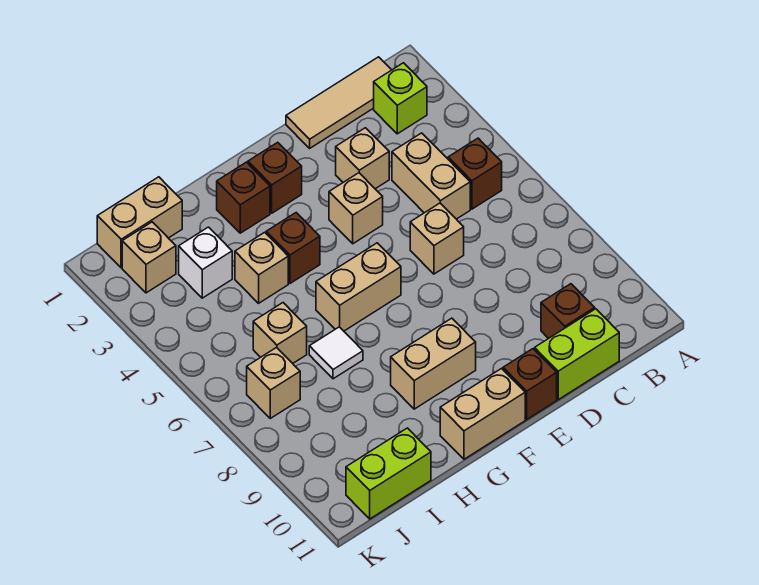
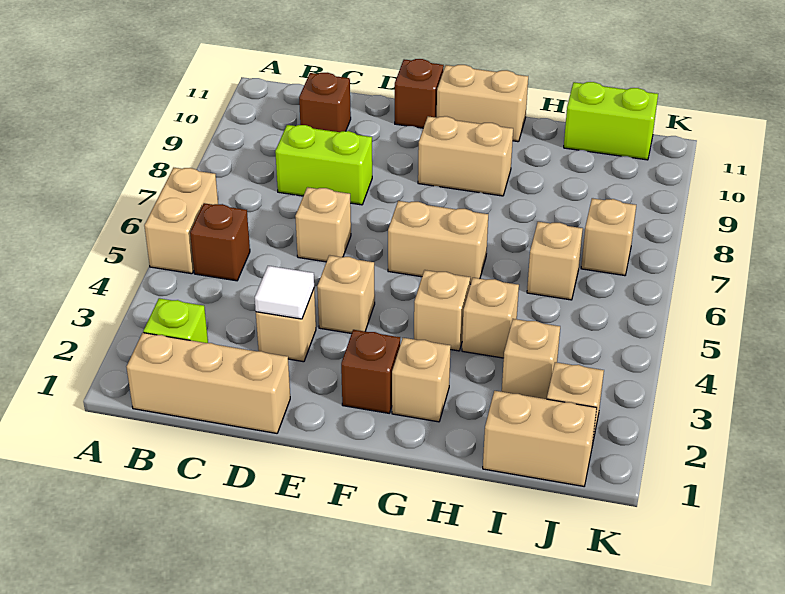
tan tile B1:D1 level 1 -> tan brick B1:D1 level 1
tan brick C4:C5 level 1 -> tan brick A5:A6 level 1
lime brick C11:D11 level 1 -> lime brick C8:D8 level 1
brown brick G2 level 1 -> tan brick G2 level 1
brown brick G4 level 1 -> tan brick G4 level 1
white tile H7 level 1 -> white tile D3 level 2
white brick I3 level 1 -> tan brick I3 level 1

